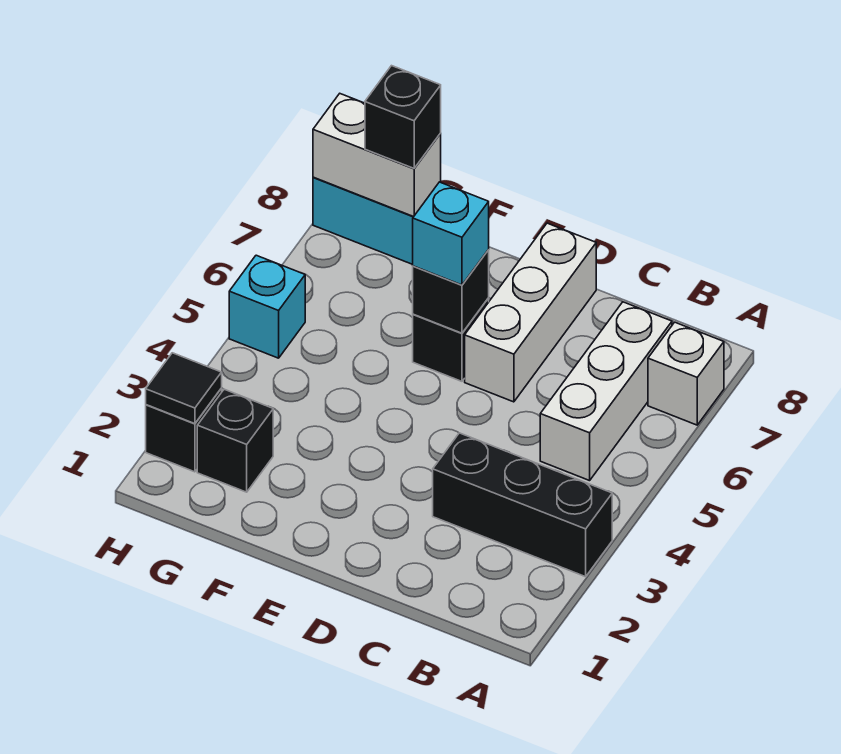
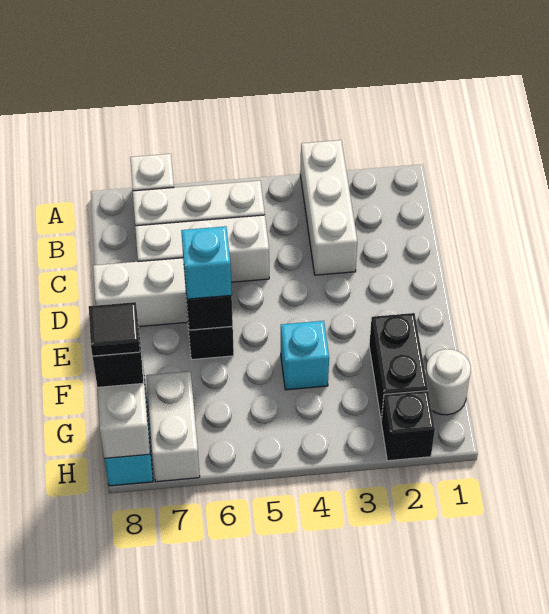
black brick A3:C3 level 1 -> white brick A3:C3 level 1
none -> white brick C5:C7 level 1
none -> white round brick G1 level 1
black brick G2 level 1 -> black brick F2:G2 level 1
none -> white brick G7:H7 level 1
black tile H2 level 2 -> black tile G8 level 4
cyan brick H5 level 1 -> cyan brick F4 level 1

